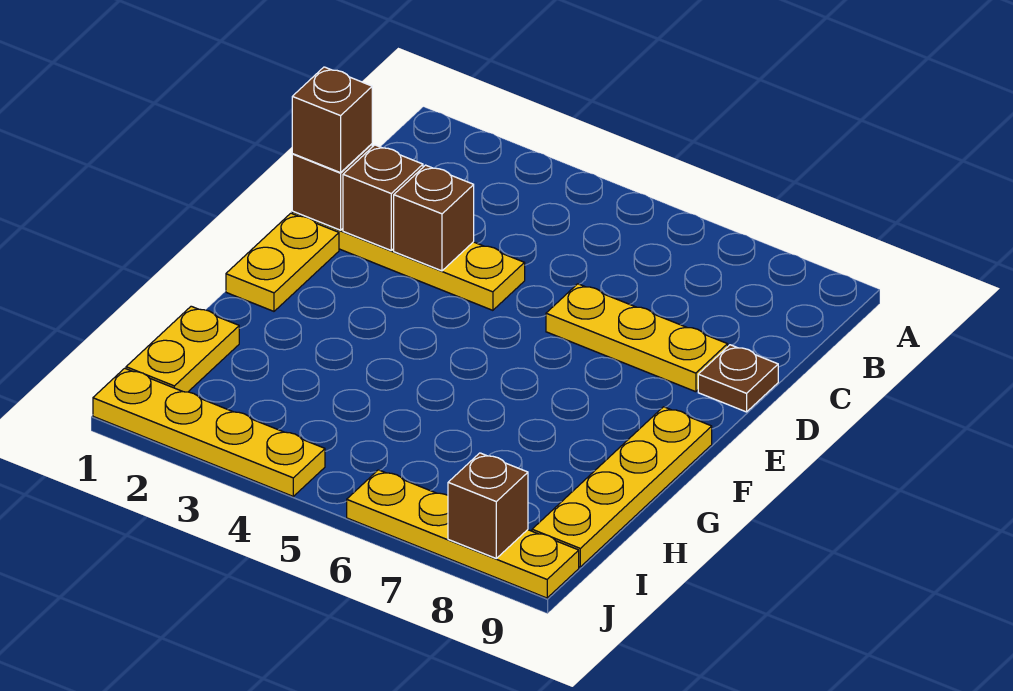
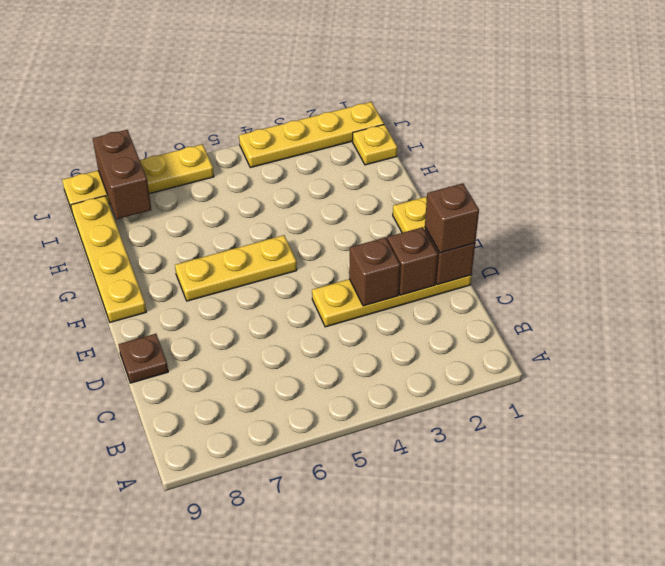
yellow plate D6:D8 level 1 -> yellow plate F5:F7 level 1
yellow plate H1:I1 level 1 -> yellow plate I1 level 1
brown brick J8 level 2 -> brown brick I8:J8 level 2

